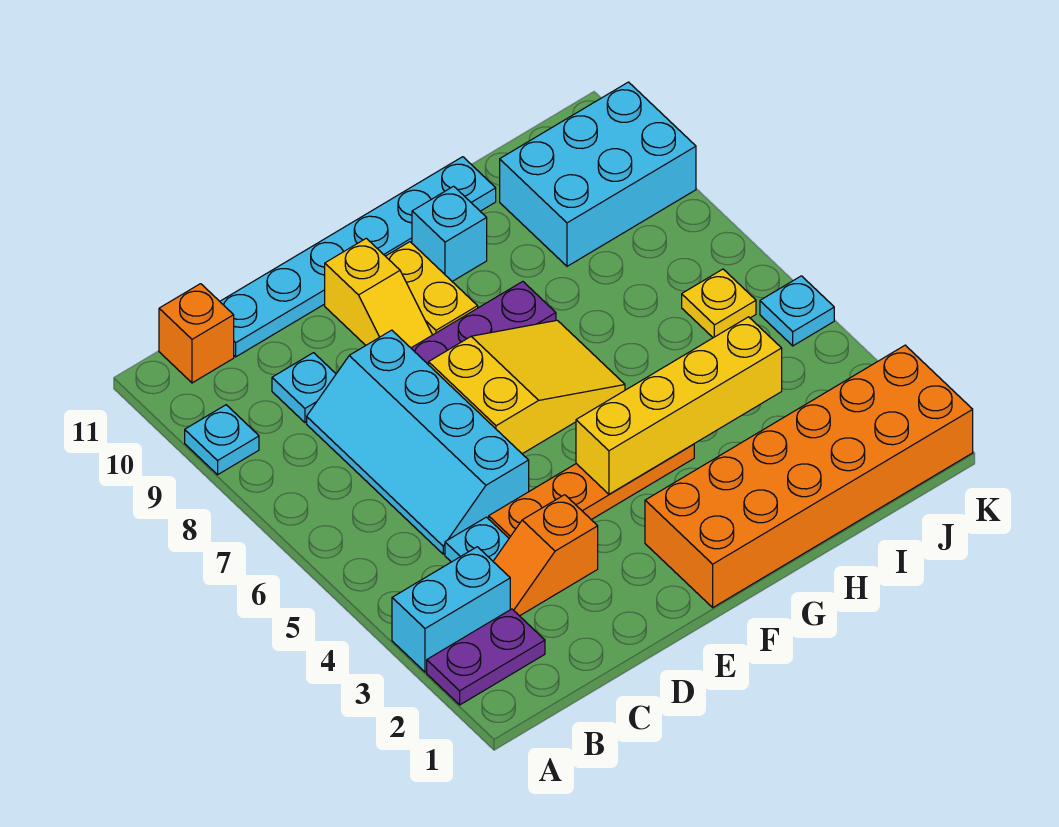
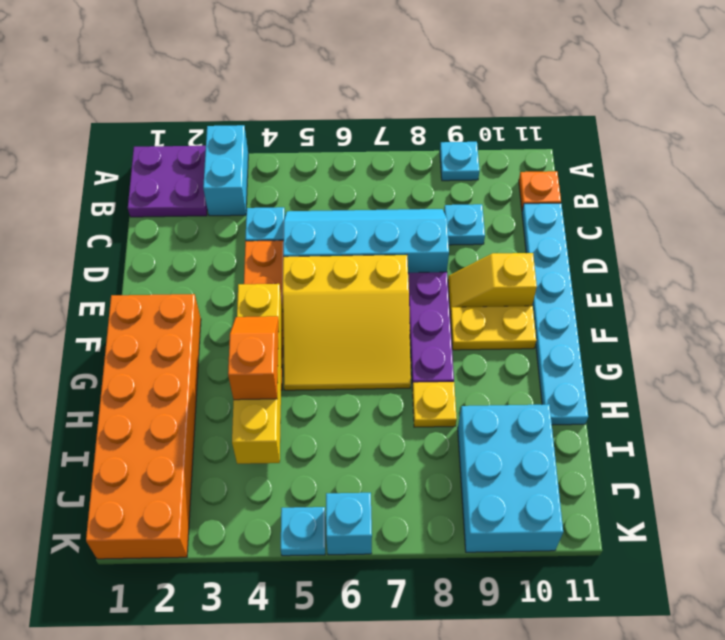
purple plate A2:B2 level 1 -> purple plate A1:B2 level 1
orange brick B11 level 1 -> orange plate B11 level 1
orange slope C3:D3 level 1 top D -> orange slope G4:H4 level 3 top H
yellow slope E6:G7 level 1 top E -> yellow slope E5:G7 level 1 top E
cyan brick G10 level 1 -> cyan brick K6 level 1
yellow plate J6 level 1 -> yellow plate H8 level 1

